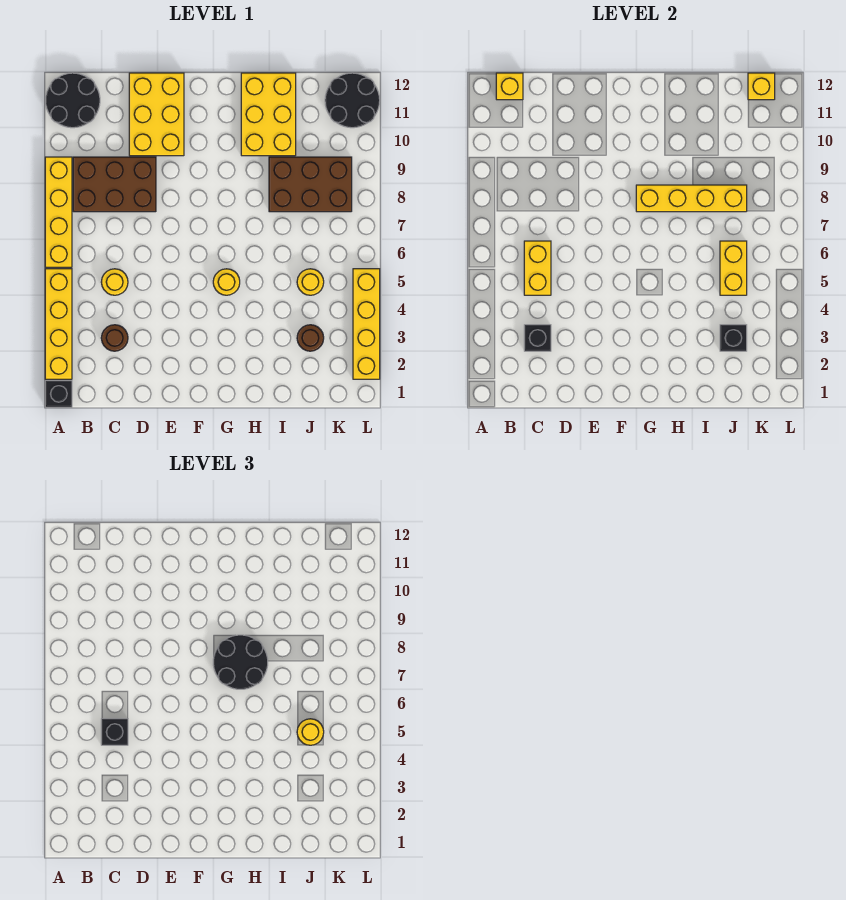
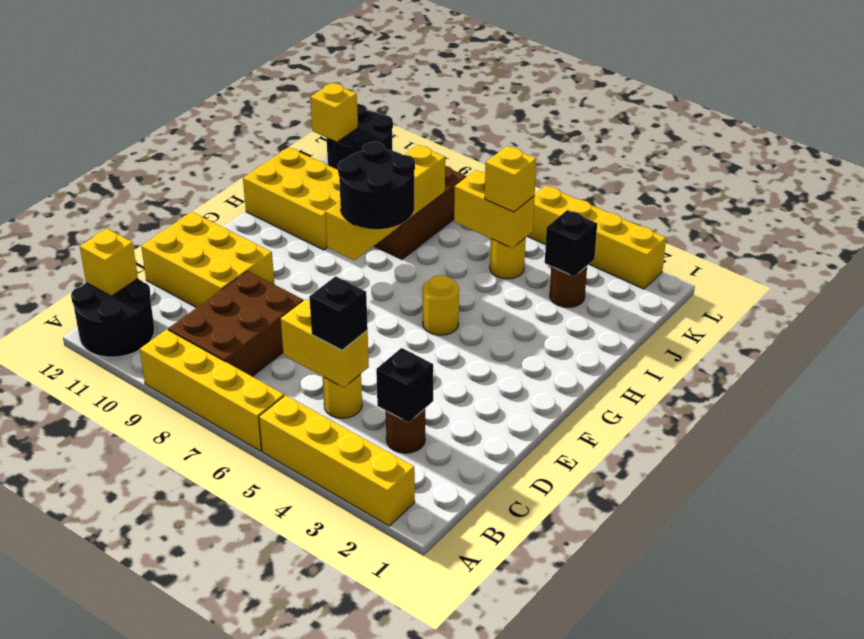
black brick A1 level 1 -> none
yellow round brick J5 level 3 -> yellow brick J5 level 3

